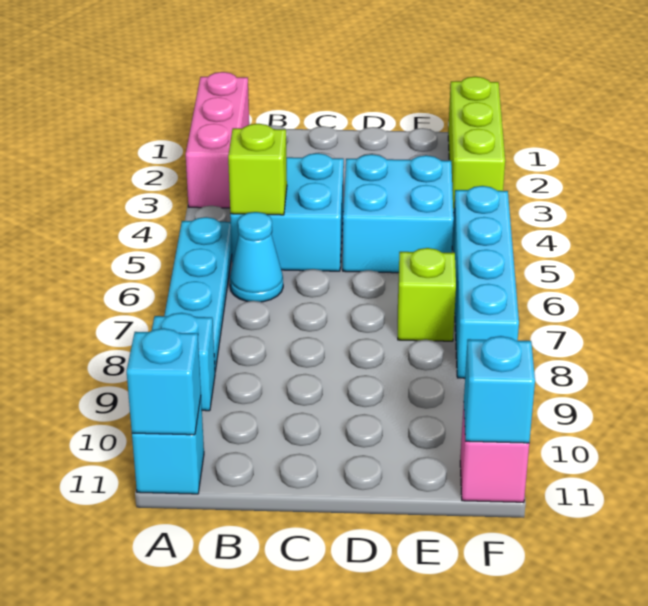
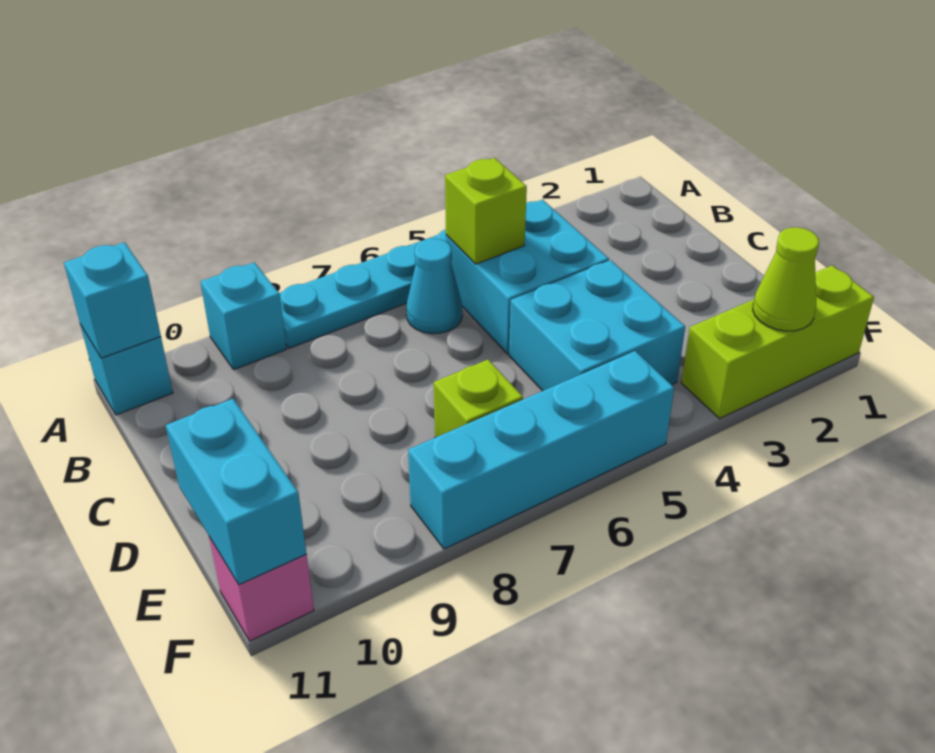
pink brick A1:A3 level 1 -> none
none -> lime cone F2 level 2
cyan brick F11 level 2 -> cyan brick E11:F11 level 2

